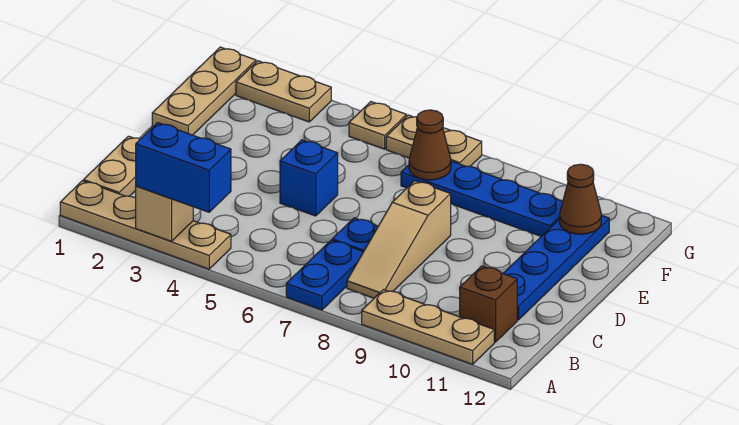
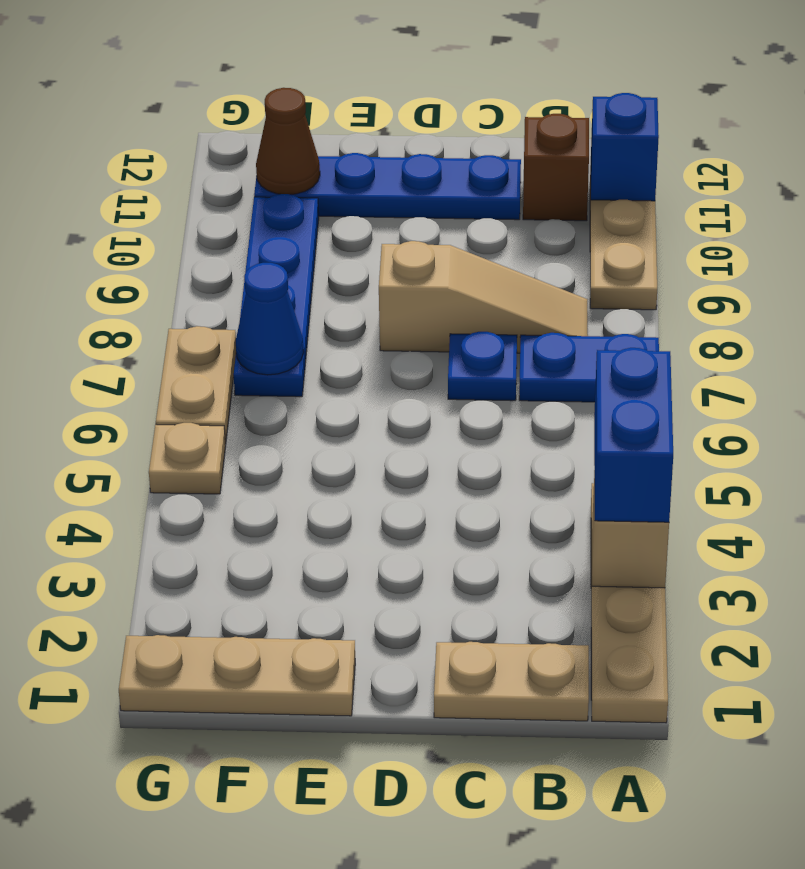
blue brick D5 level 1 -> blue brick A11 level 2
brown cone F7 level 2 -> blue cone F7 level 2
tan plate G2:G3 level 1 -> none

